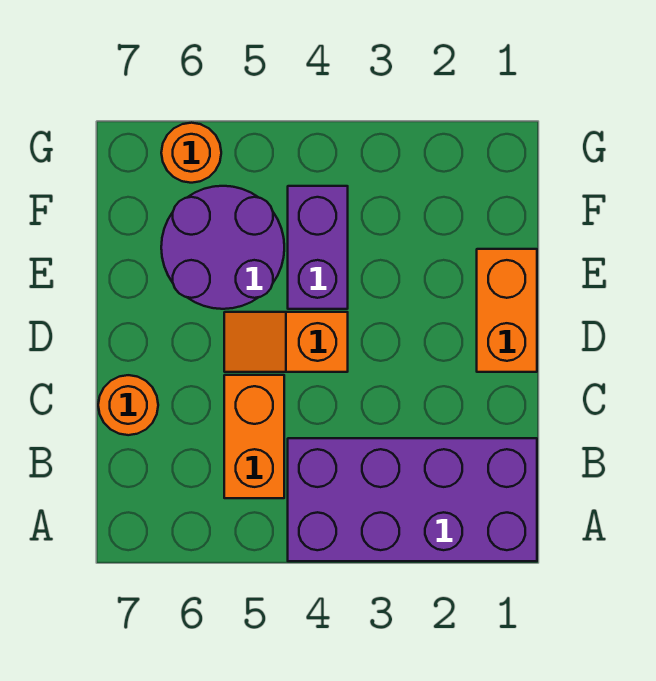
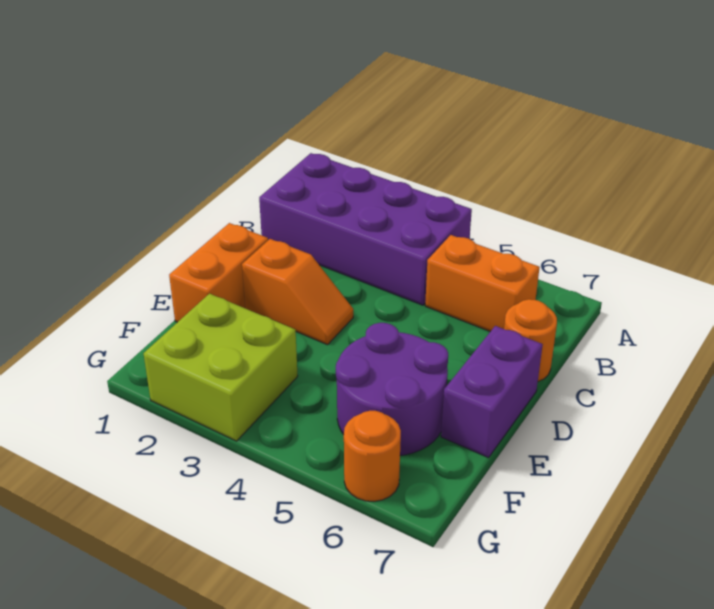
orange brick B5:C5 level 1 -> orange brick B5:B6 level 1
orange slope D4:D5 level 1 top 4 -> orange slope D2:D3 level 1 top 2
purple brick E4:F4 level 1 -> purple brick D7:E7 level 1
none -> lime brick F2:G3 level 1

